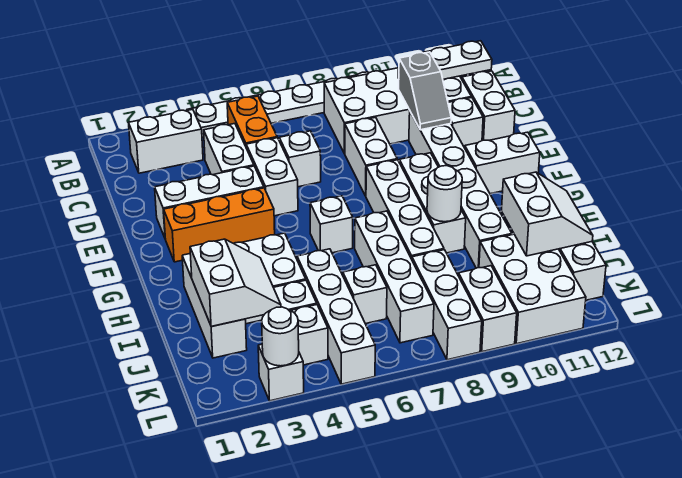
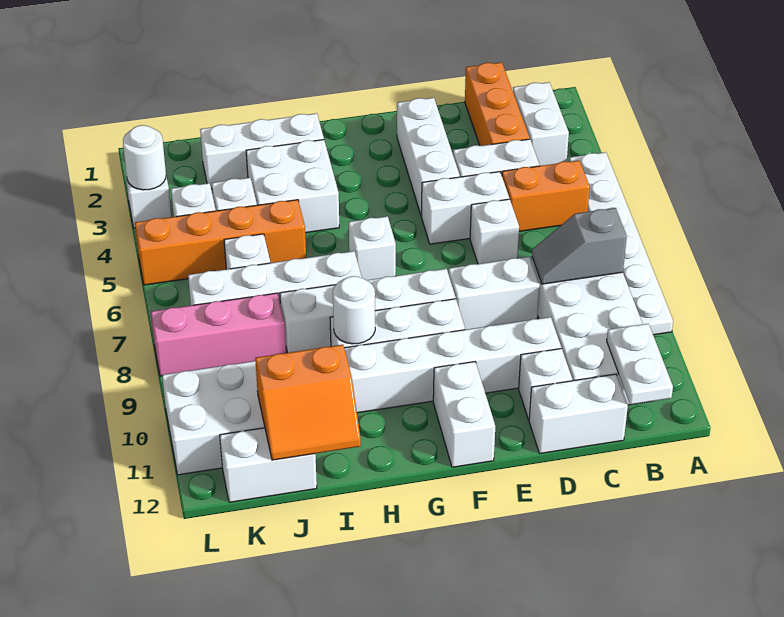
grey slope C10:D10 level 2 top C -> grey slope B8:C8 level 2 top B
orange brick F2:F4 level 1 -> orange brick C1:C3 level 1
white slope I2:J3 level 2 top 2 -> none
white brick I5:L5 level 1 -> orange brick I5:L5 level 1
white slope I11:J12 level 2 top 11 -> orange slope I11:J12 level 2 top 11
white brick J8:L8 level 1 -> pink brick J8:L8 level 1
white brick K9:L9 level 1 -> none

